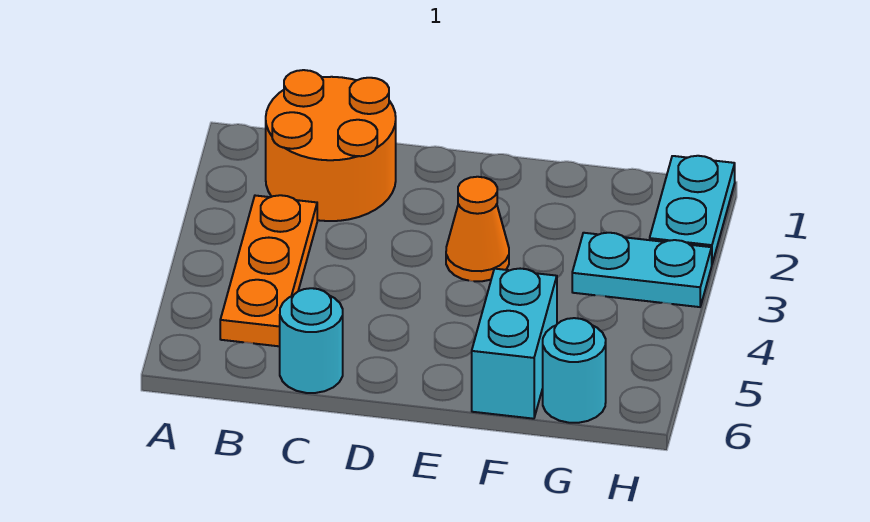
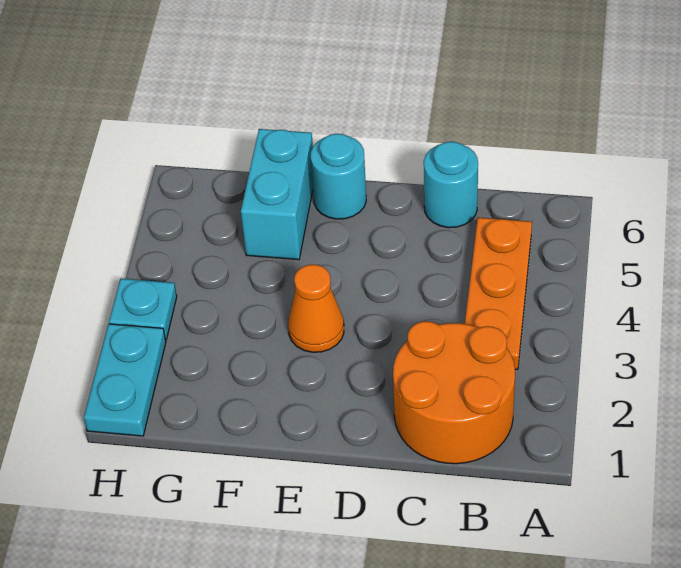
cyan plate G3:H3 level 1 -> cyan plate H3 level 1
cyan round brick G6 level 1 -> cyan round brick E6 level 1

